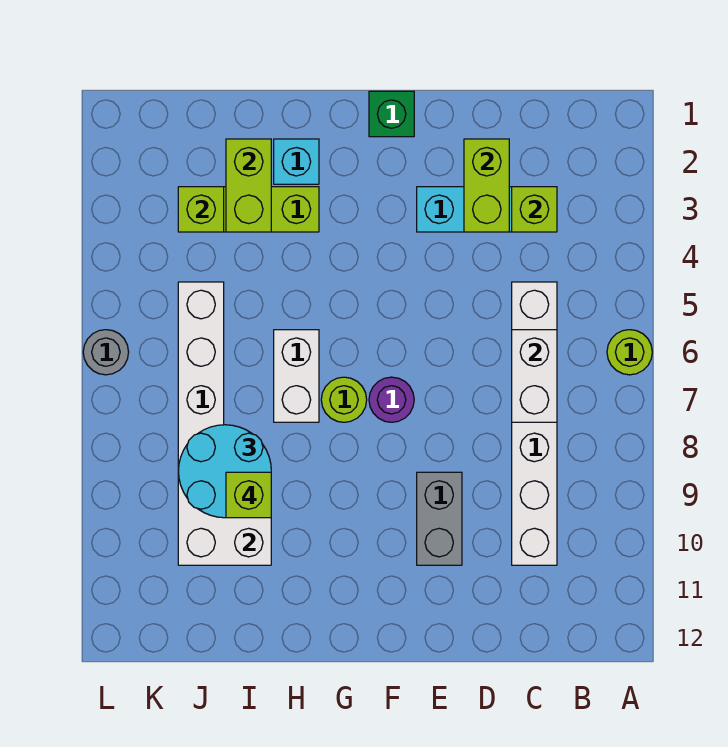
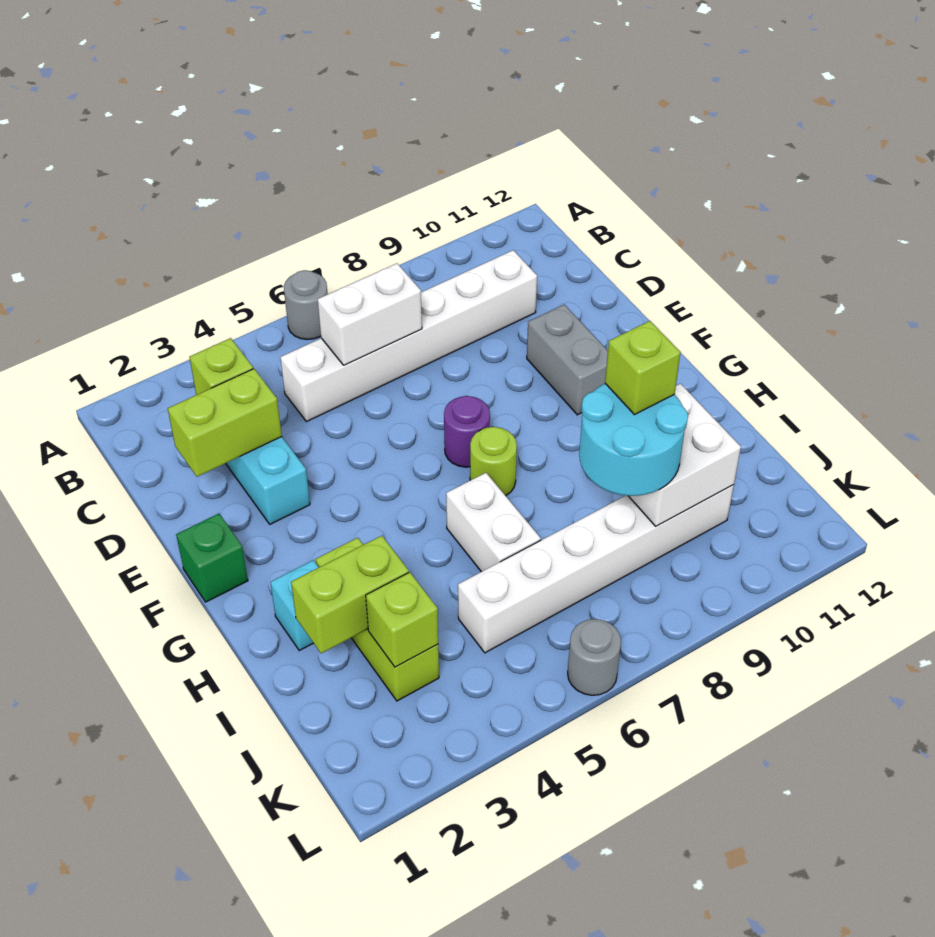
lime round brick A6 level 1 -> grey round brick A6 level 1
grey brick E9:E10 level 1 -> grey brick E10:F10 level 1
white brick H6:H7 level 1 -> white brick H6:I6 level 1

